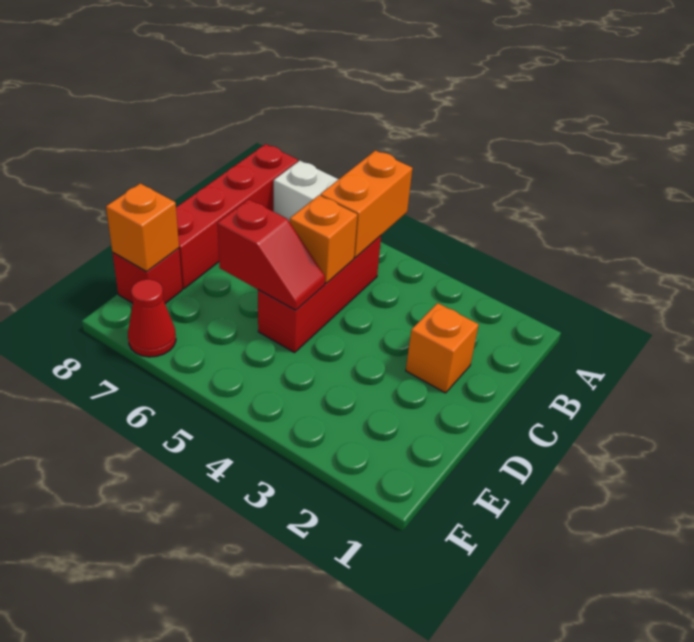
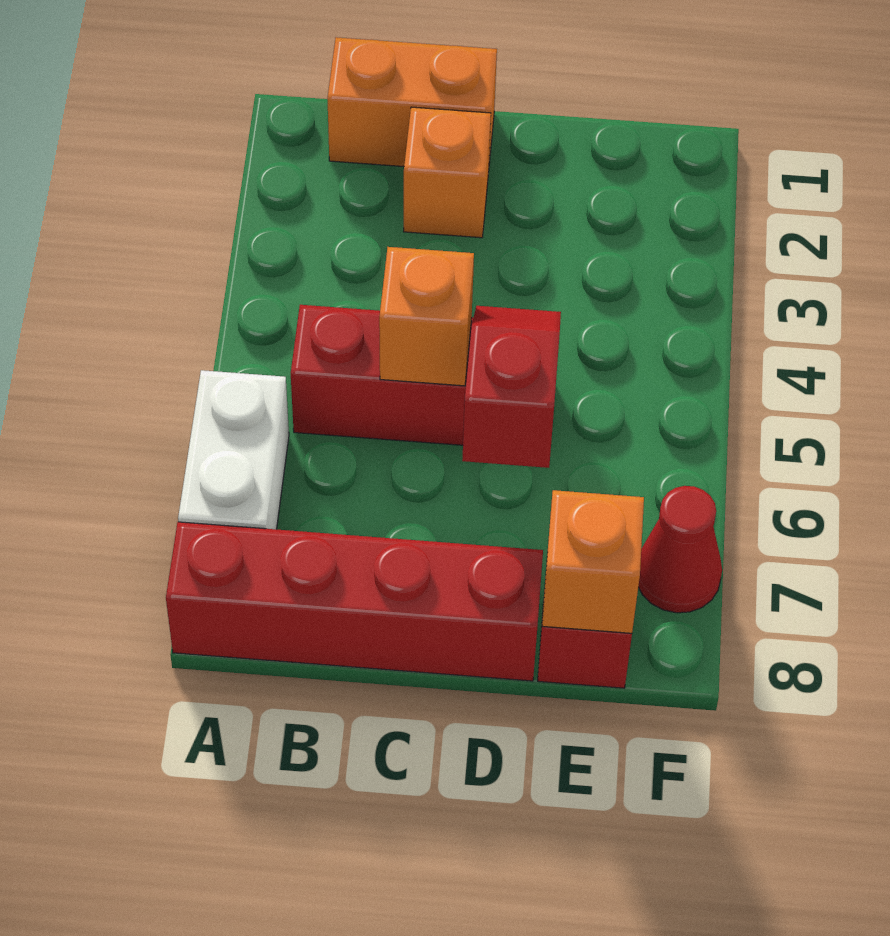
orange brick A5:B5 level 2 -> orange brick B1:C1 level 1

